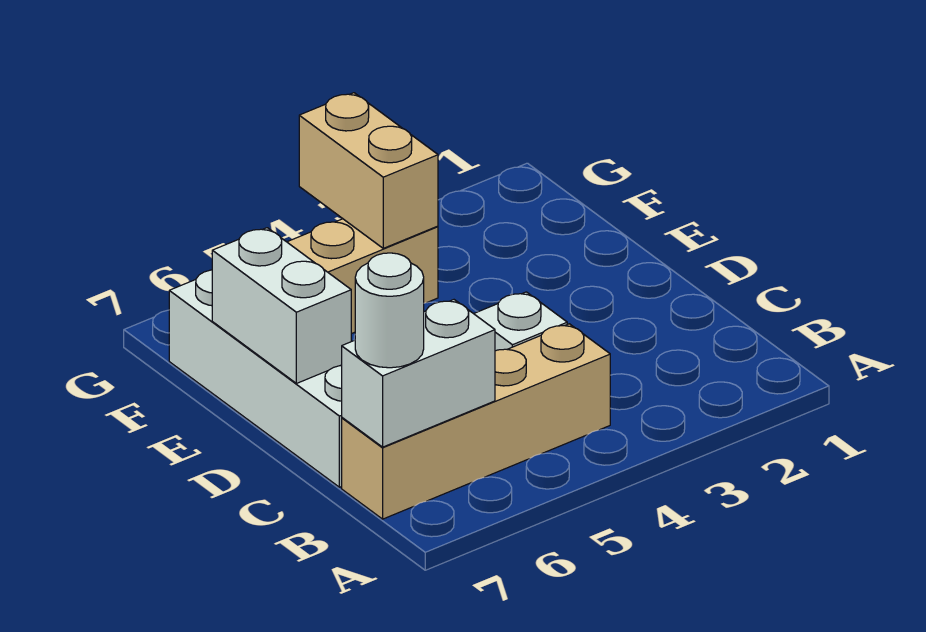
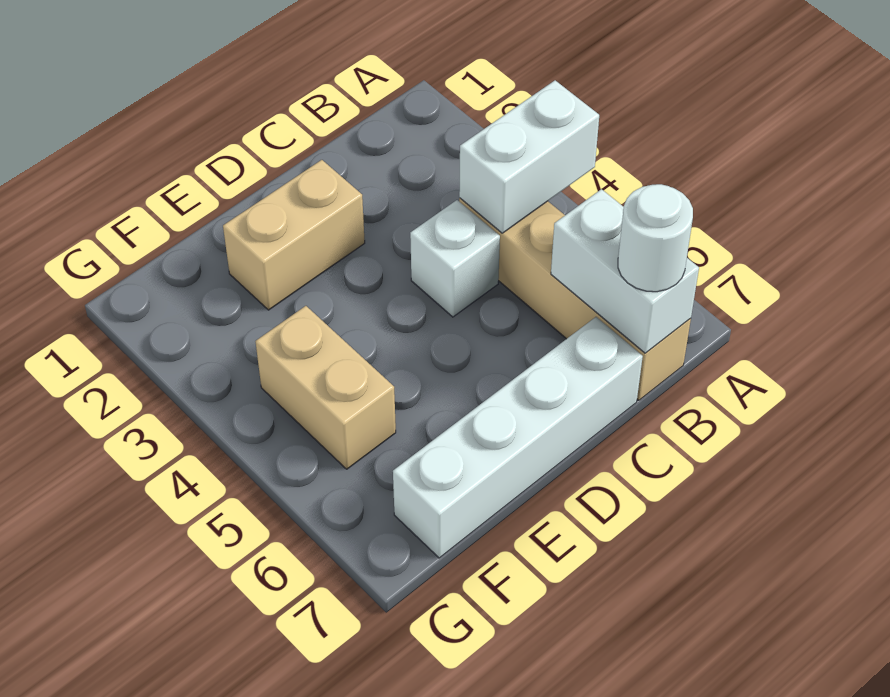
white brick D7:E7 level 2 -> white brick A4:B4 level 2
tan brick F4:G4 level 2 -> tan brick D2:E2 level 1

